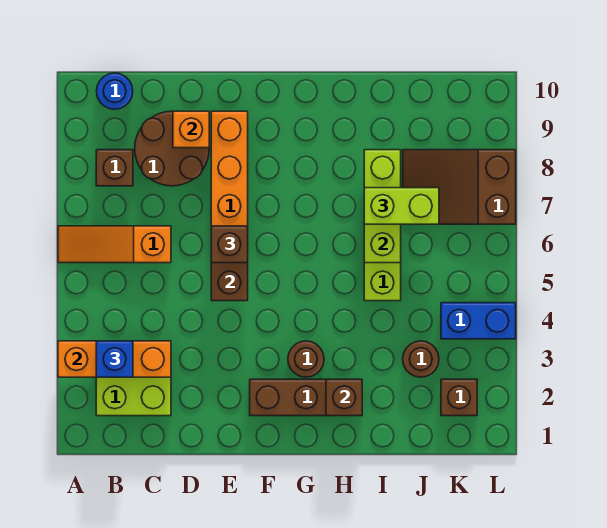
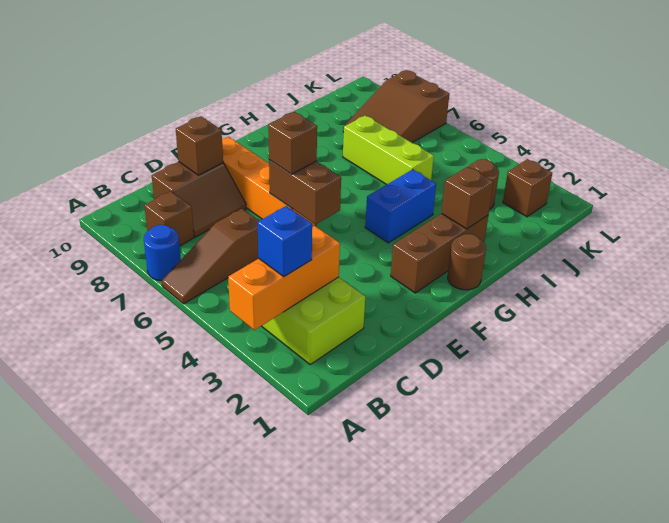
orange slope A6:C6 level 1 top C -> brown slope A6:C6 level 1 top C
blue round brick B10 level 1 -> blue round brick A7 level 1
brown round brick C8:D9 level 1 -> brown slope C8:D9 level 1 top 9
orange brick D9 level 2 -> brown brick D9 level 2
brown round brick G3 level 1 -> brown round brick G1 level 1
lime brick I6:I8 level 2 -> none
lime brick I7:J7 level 3 -> none
blue brick K4:L4 level 1 -> blue brick G4:H4 level 1

